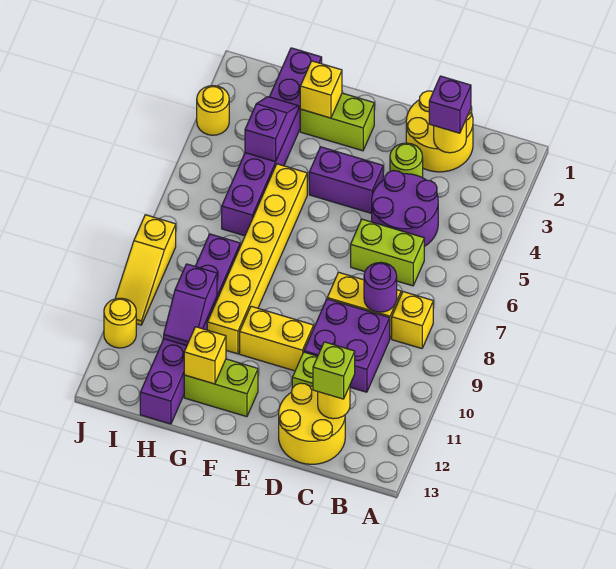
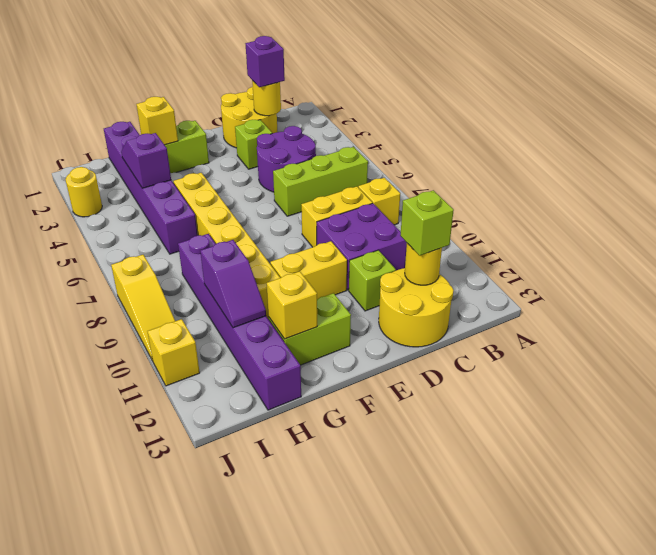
lime brick C6:D6 level 1 -> lime brick B6:D6 level 1
purple round brick C8 level 2 -> none
lime round brick D3 level 1 -> lime brick D3 level 1
purple brick E4:F4 level 1 -> none
yellow round brick J11 level 1 -> yellow brick J11 level 1

